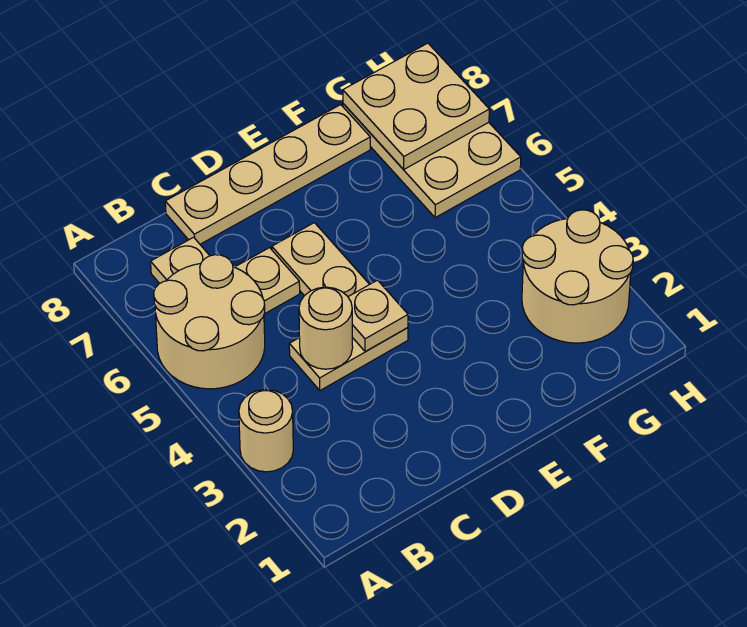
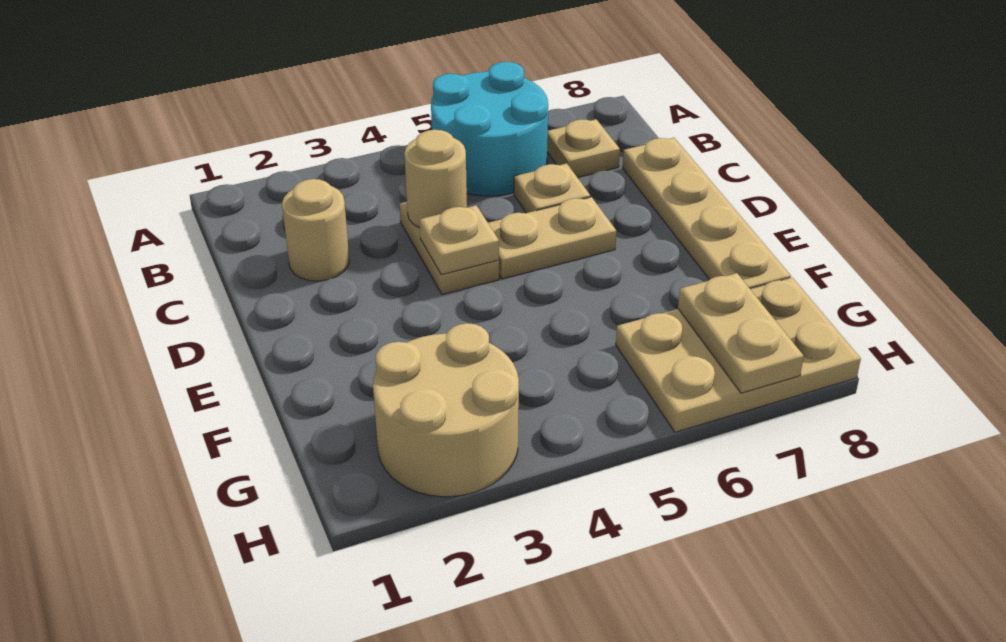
tan round brick A3 level 1 -> tan round brick C2 level 1
tan round brick A5:B6 level 1 -> cyan round brick A5:B6 level 1
tan plate G7:H8 level 2 -> tan plate G7:H7 level 2

